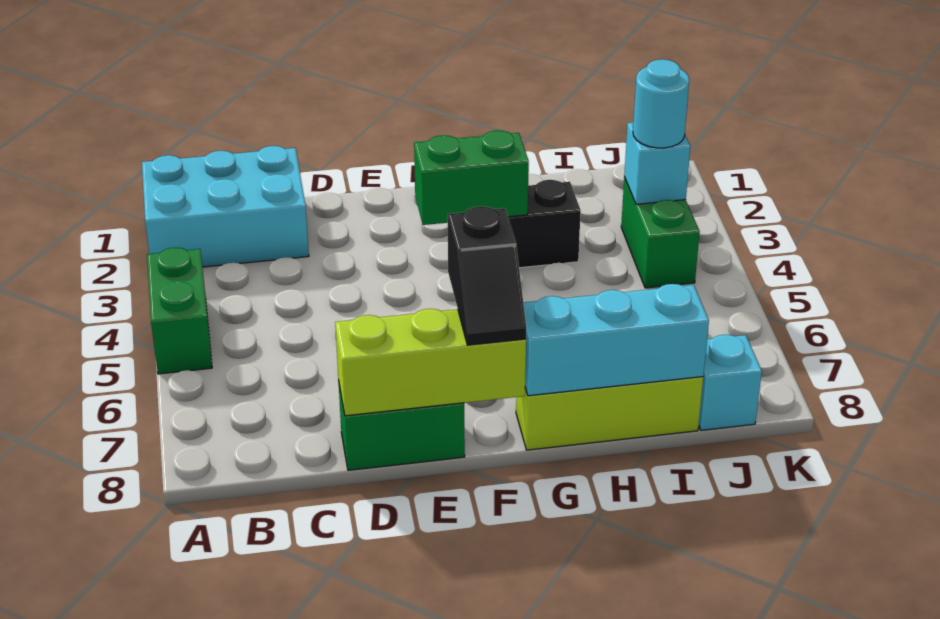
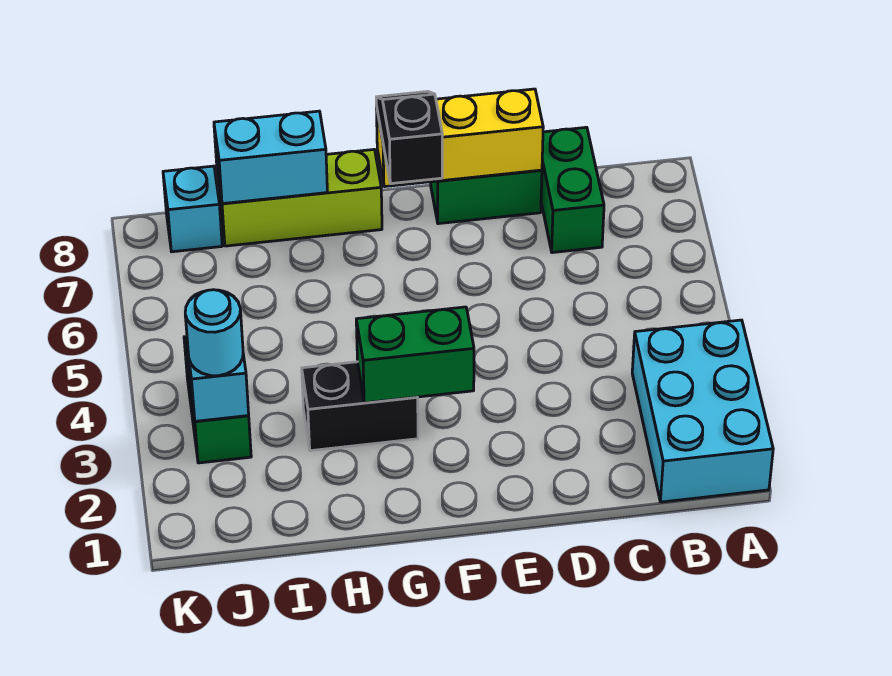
cyan brick A1:C2 level 1 -> cyan brick A1:B3 level 1
green brick A4:A5 level 1 -> green brick C7:C8 level 1
lime brick D8:F8 level 2 -> yellow brick D8:F8 level 2
cyan brick G8:I8 level 2 -> cyan brick H8:I8 level 2

